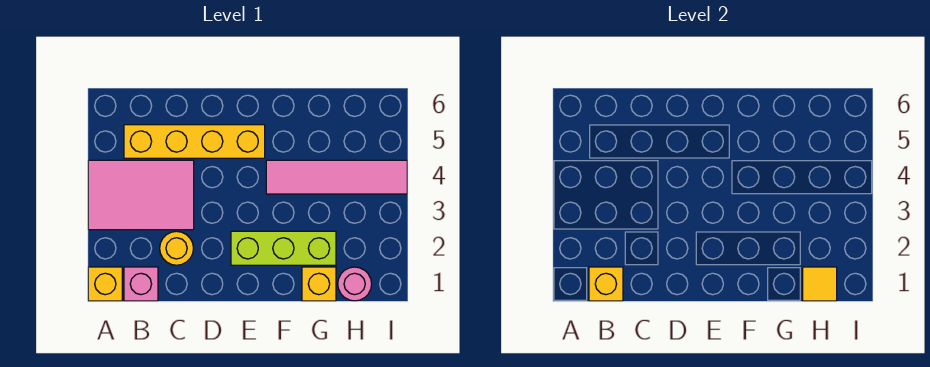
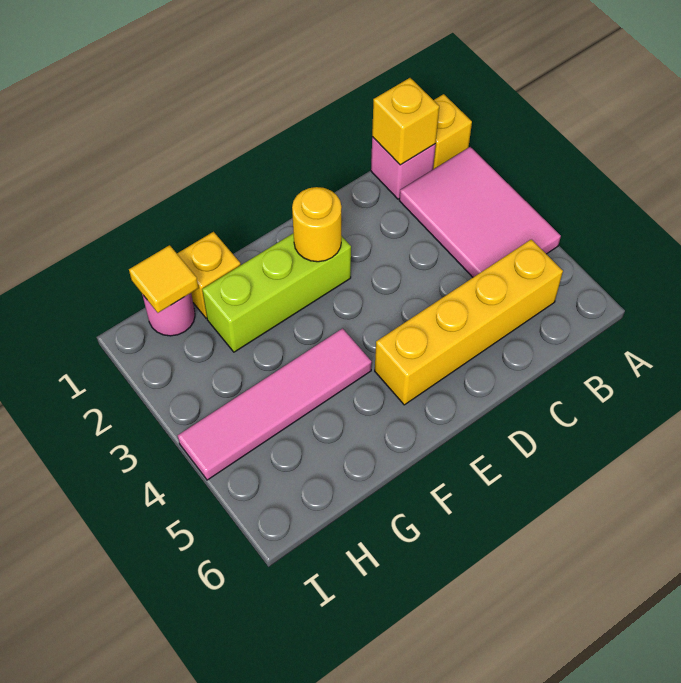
pink tile A3:C4 level 1 -> pink tile A2:B4 level 1
yellow round brick C2 level 1 -> yellow round brick E2 level 2

